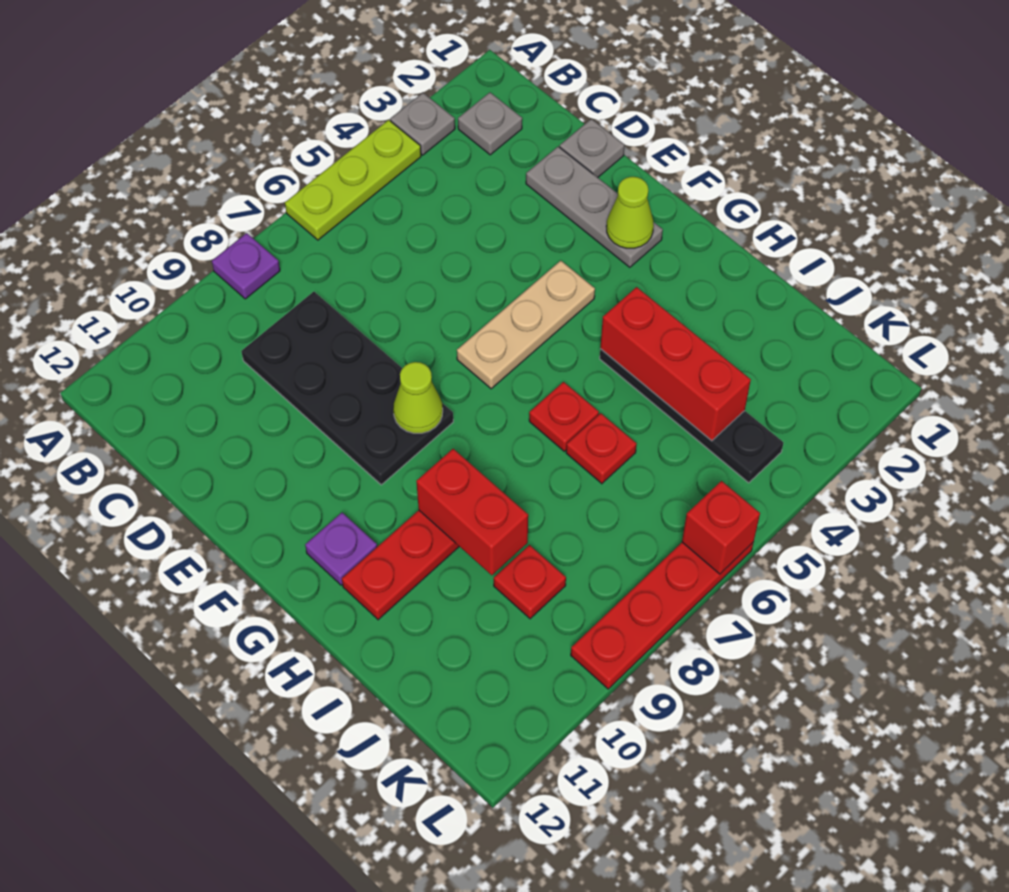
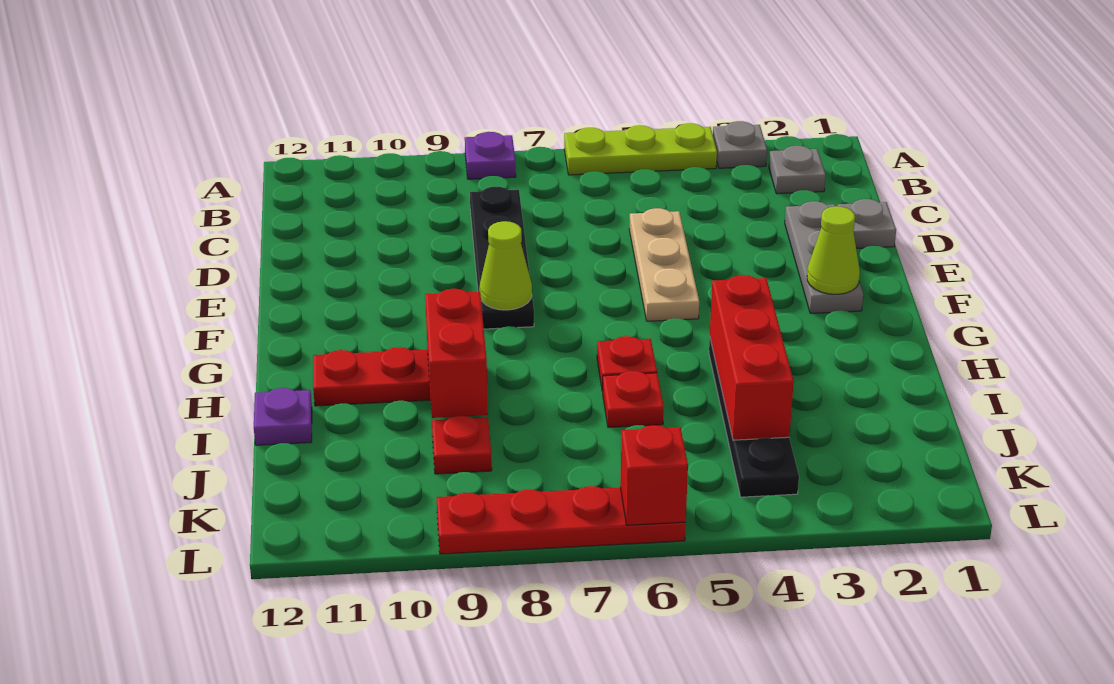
black plate C8:F9 level 1 -> black plate C8:F8 level 1
tan plate F4:F6 level 1 -> tan plate D5:F5 level 1
purple plate G11 level 1 -> purple plate I12 level 1

